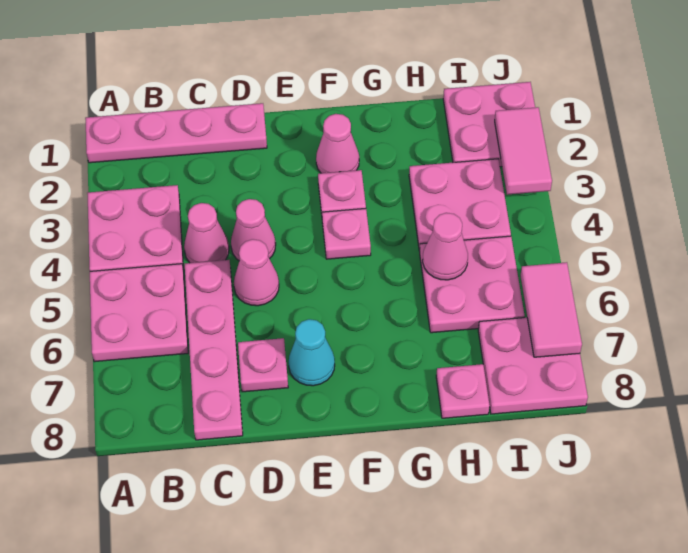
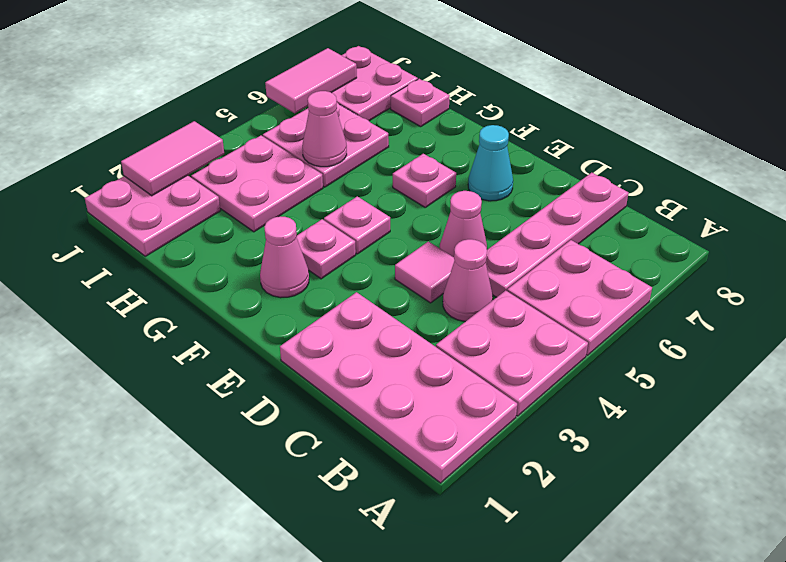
pink plate A1:D1 level 1 -> pink plate A1:D2 level 1
pink cone D4 level 1 -> pink tile D4 level 1
pink plate D7 level 1 -> pink plate F6 level 1

